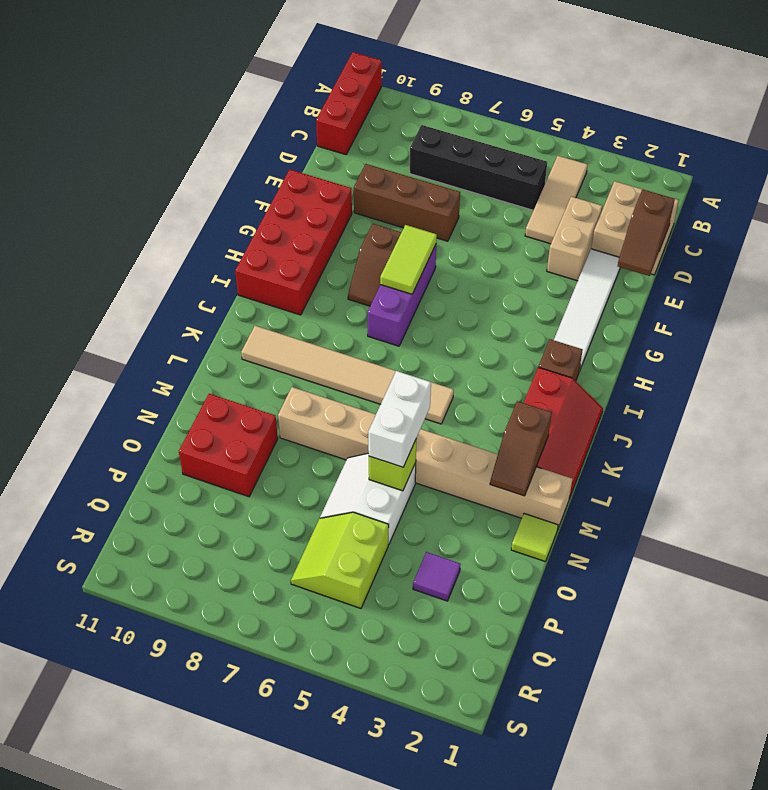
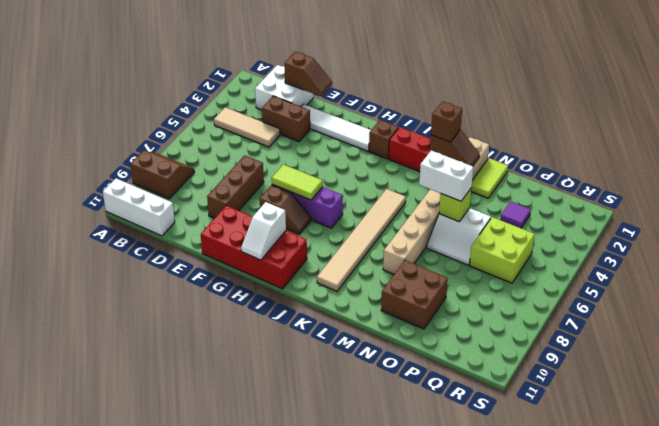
none -> brown slope A8:B9 level 1 top 9
red brick A11:C11 level 1 -> white brick A11:C11 level 1
tan brick C1:D2 level 1 -> white brick C1:D2 level 1
black brick C5:C8 level 1 -> none
tan brick D3:E3 level 1 -> brown brick D3:E3 level 1
none -> white slope H10:H11 level 2 top 10
none -> brown brick L2 level 3
lime tile N1 level 1 -> lime tile N1:N2 level 1
red brick N9:O10 level 1 -> brown brick N9:O10 level 1
lime slope P5:Q6 level 1 top 5 -> lime brick P5:Q6 level 1

